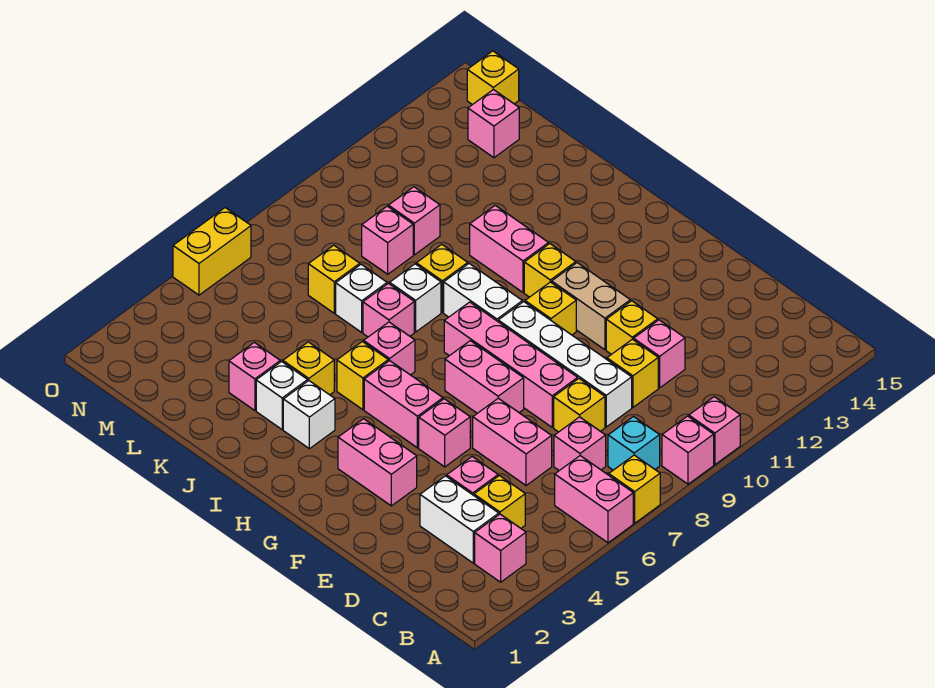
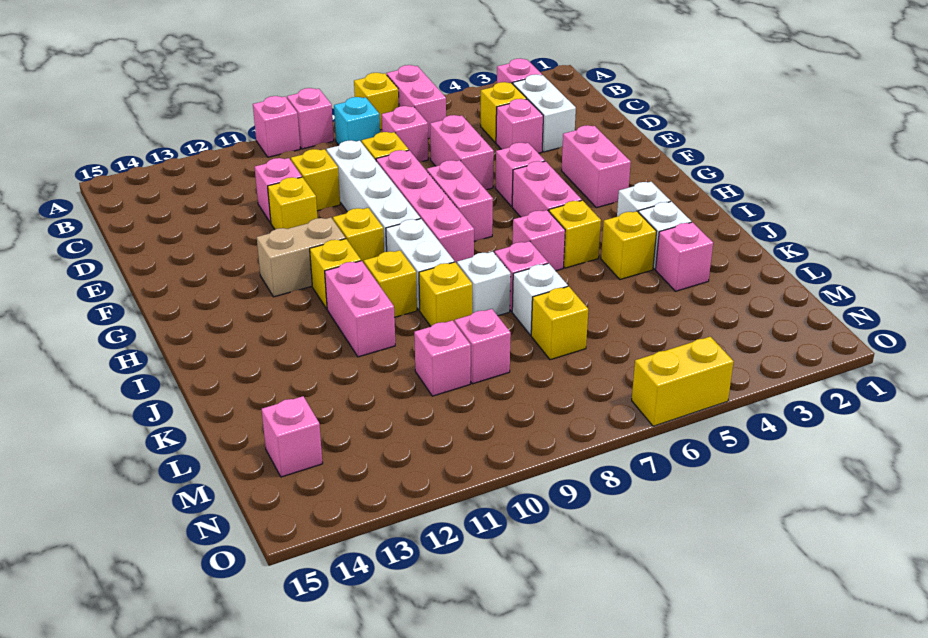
tan brick F11:G11 level 1 -> tan brick G11:G12 level 1
yellow brick N15 level 1 -> yellow brick I10 level 1

